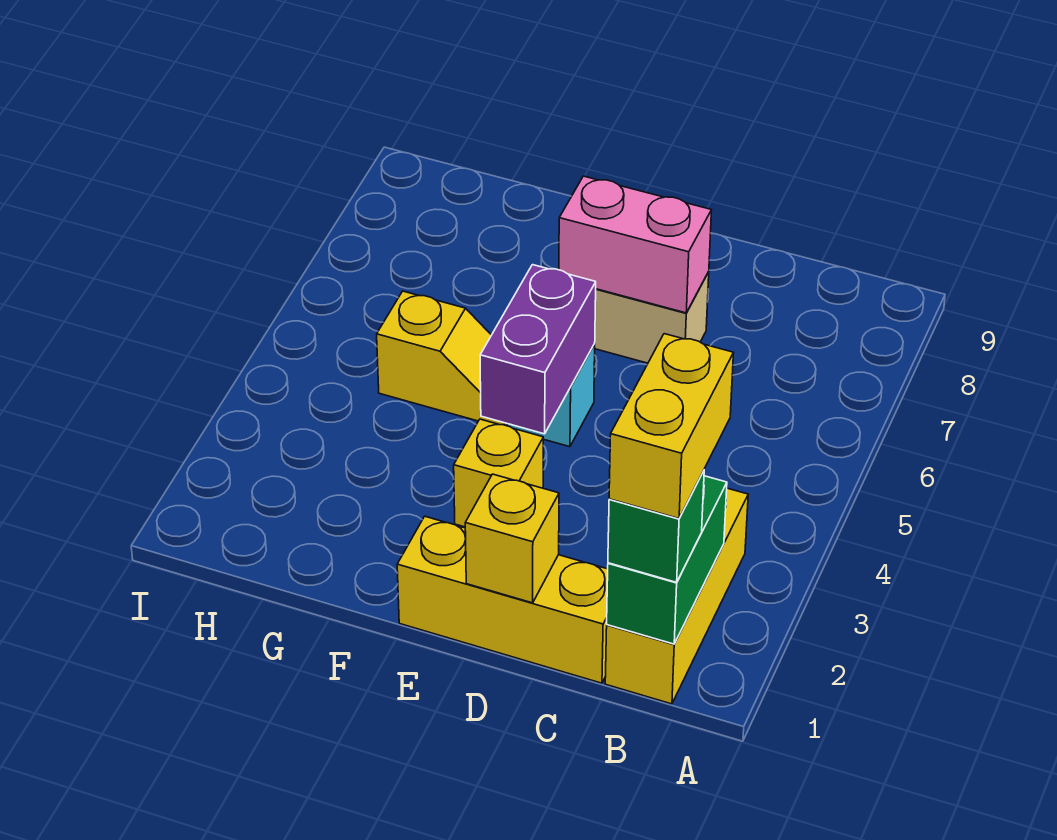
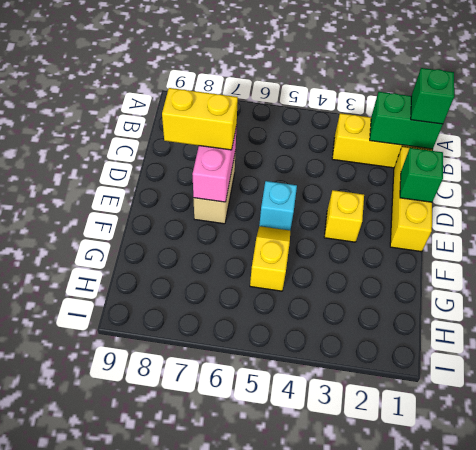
yellow brick B1:B2 level 4 -> yellow brick D7:D8 level 3
yellow brick D1 level 2 -> green brick D1 level 2
purple brick E4:E5 level 2 -> none

